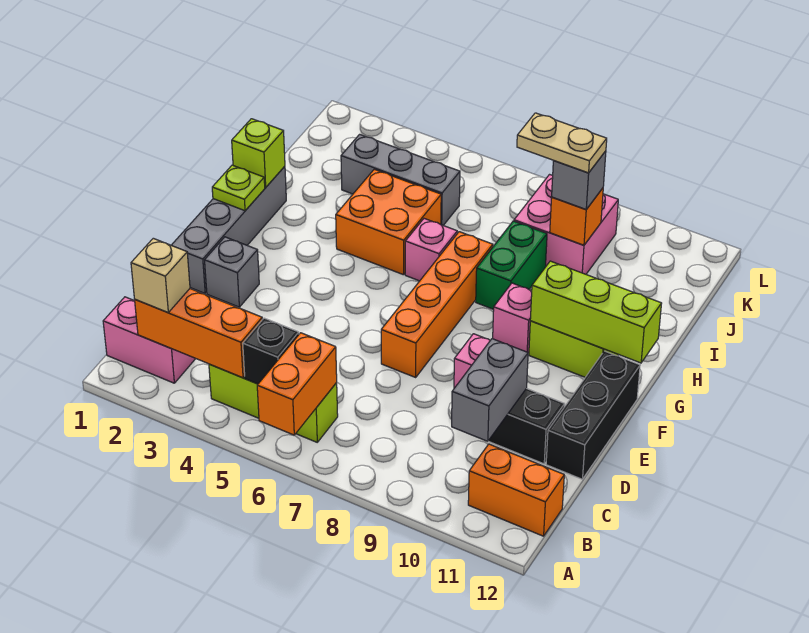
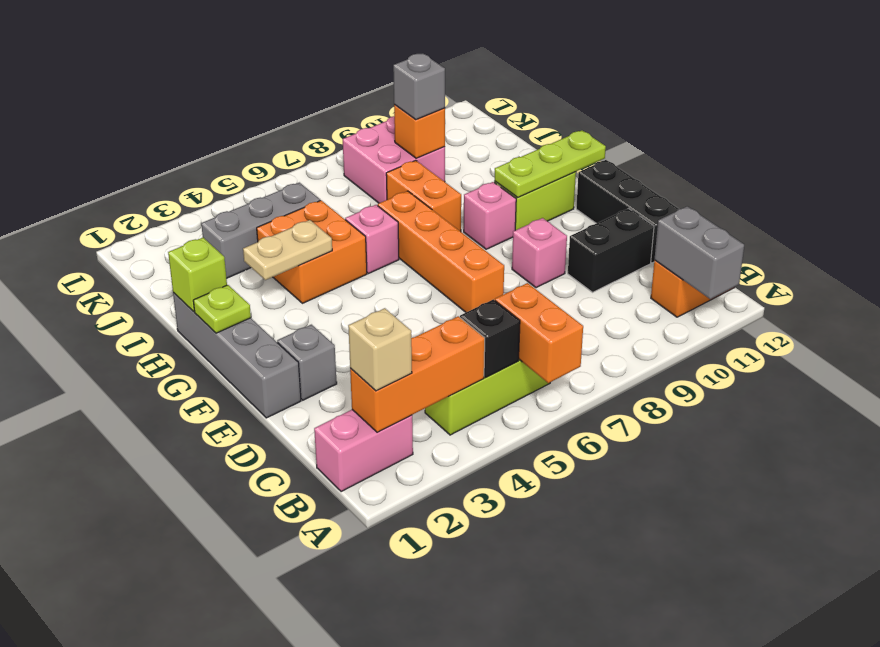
grey brick C10:D10 level 2 -> grey brick A11:B11 level 2
lime brick G10:G12 level 2 -> lime plate G10:G12 level 2
green brick H8:I8 level 1 -> orange brick H8:I8 level 1
tan plate J8:J9 level 4 -> tan plate H3:H4 level 2

